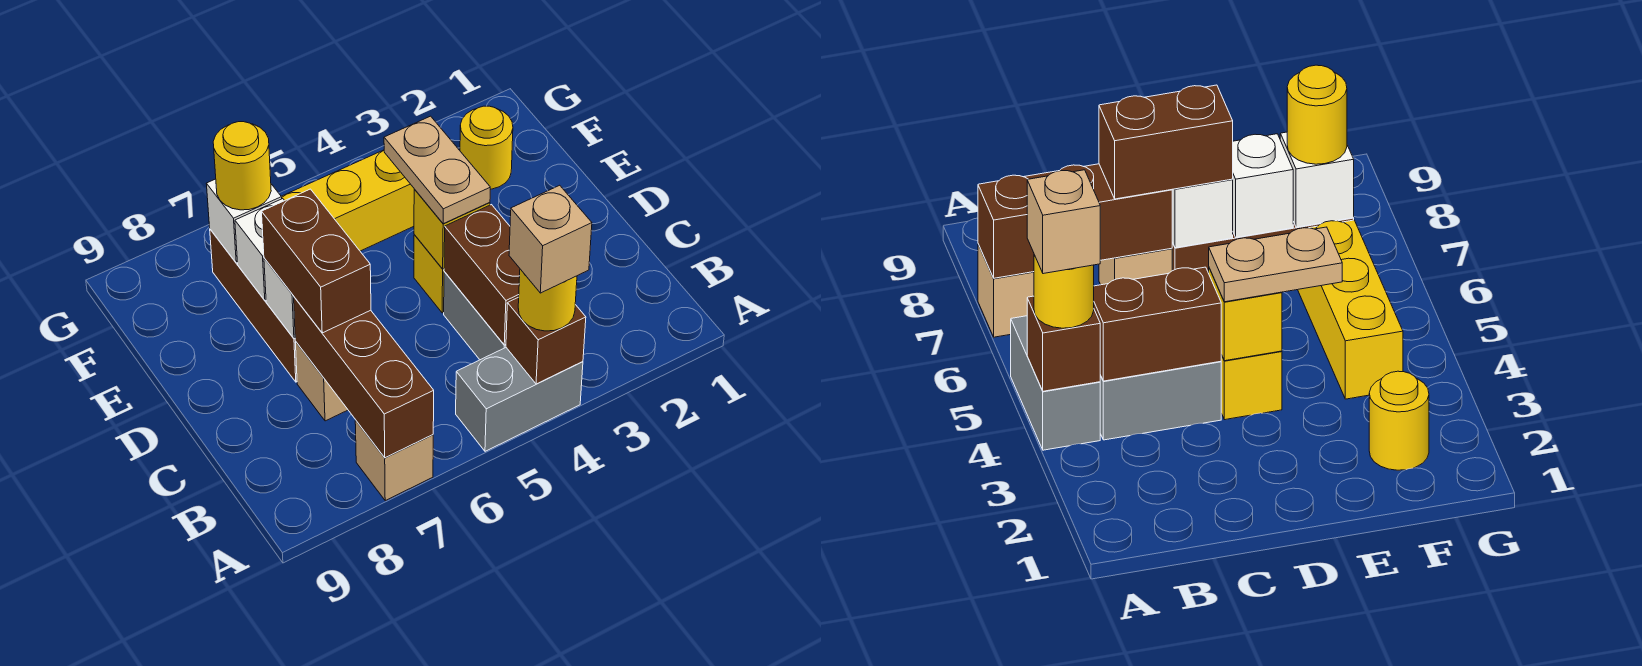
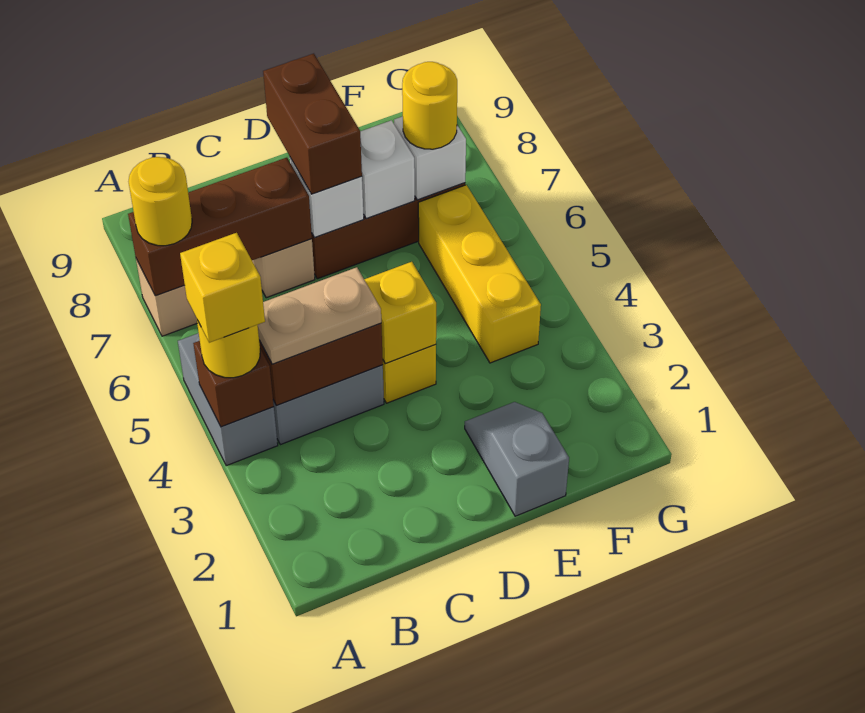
tan brick A4 level 4 -> yellow brick A4 level 4
brown brick C7:D7 level 3 -> brown brick D7:D8 level 3
tan plate D4:E4 level 3 -> tan plate B4:C4 level 3
none -> grey slope E1:E2 level 1 top 1
yellow round brick F2 level 1 -> yellow round brick A7 level 3

